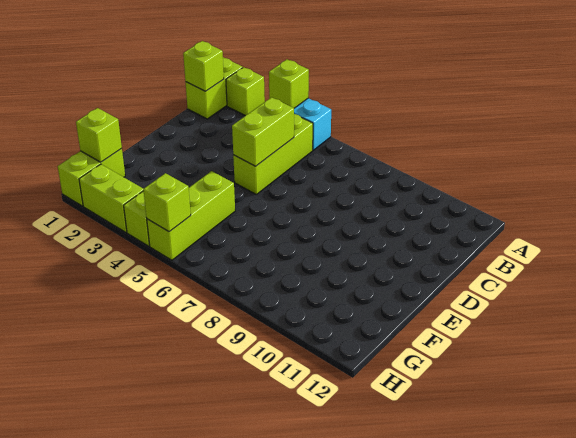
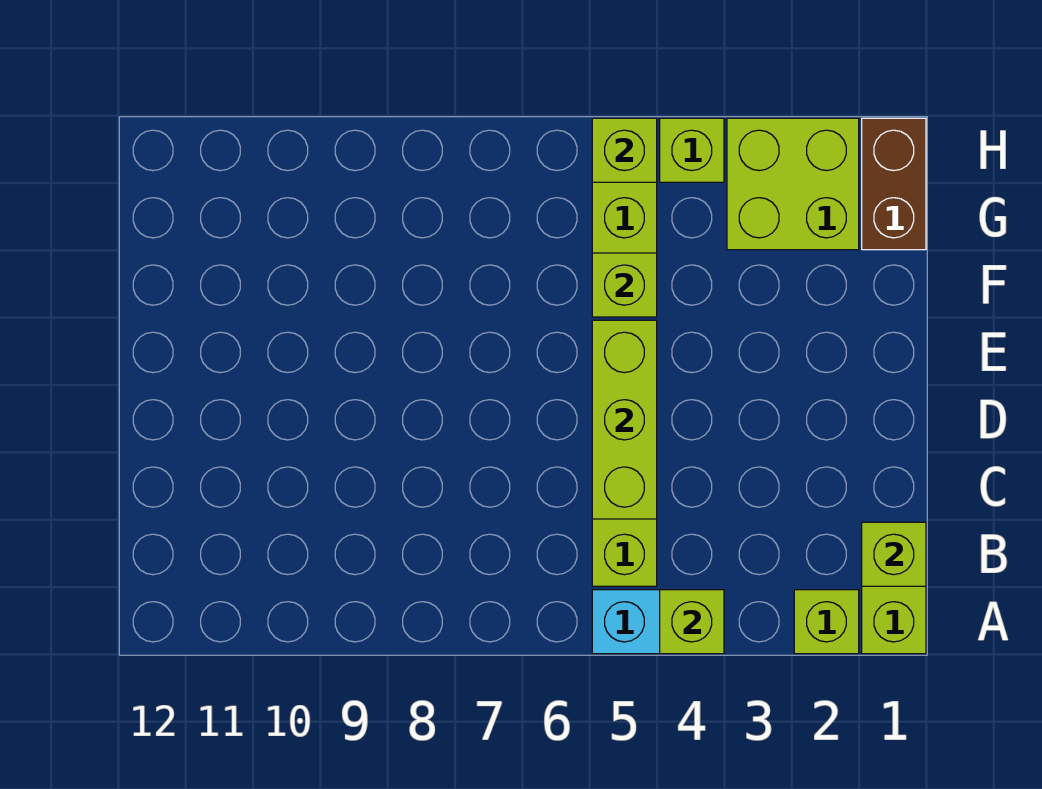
lime brick C5:D5 level 2 -> lime brick C5:E5 level 2
lime brick G1:H1 level 1 -> brown brick G1:H1 level 1
lime brick G1 level 2 -> lime brick F5 level 2
lime brick H2:H3 level 1 -> lime brick G2:H3 level 1

